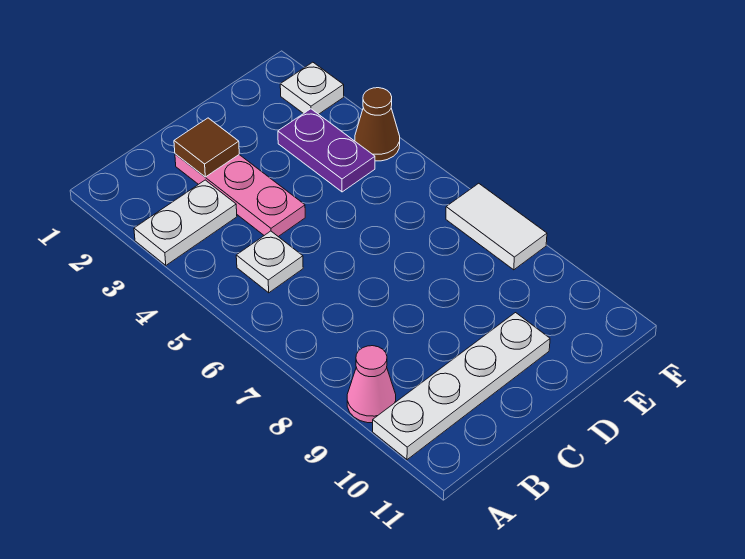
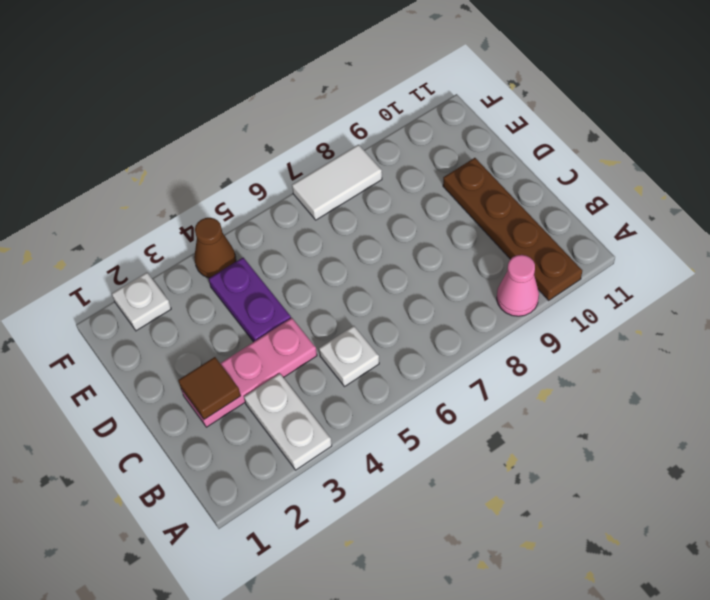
white plate A10:D10 level 1 -> brown plate A10:D10 level 1
purple plate E3:E4 level 1 -> purple plate D4:E4 level 1

